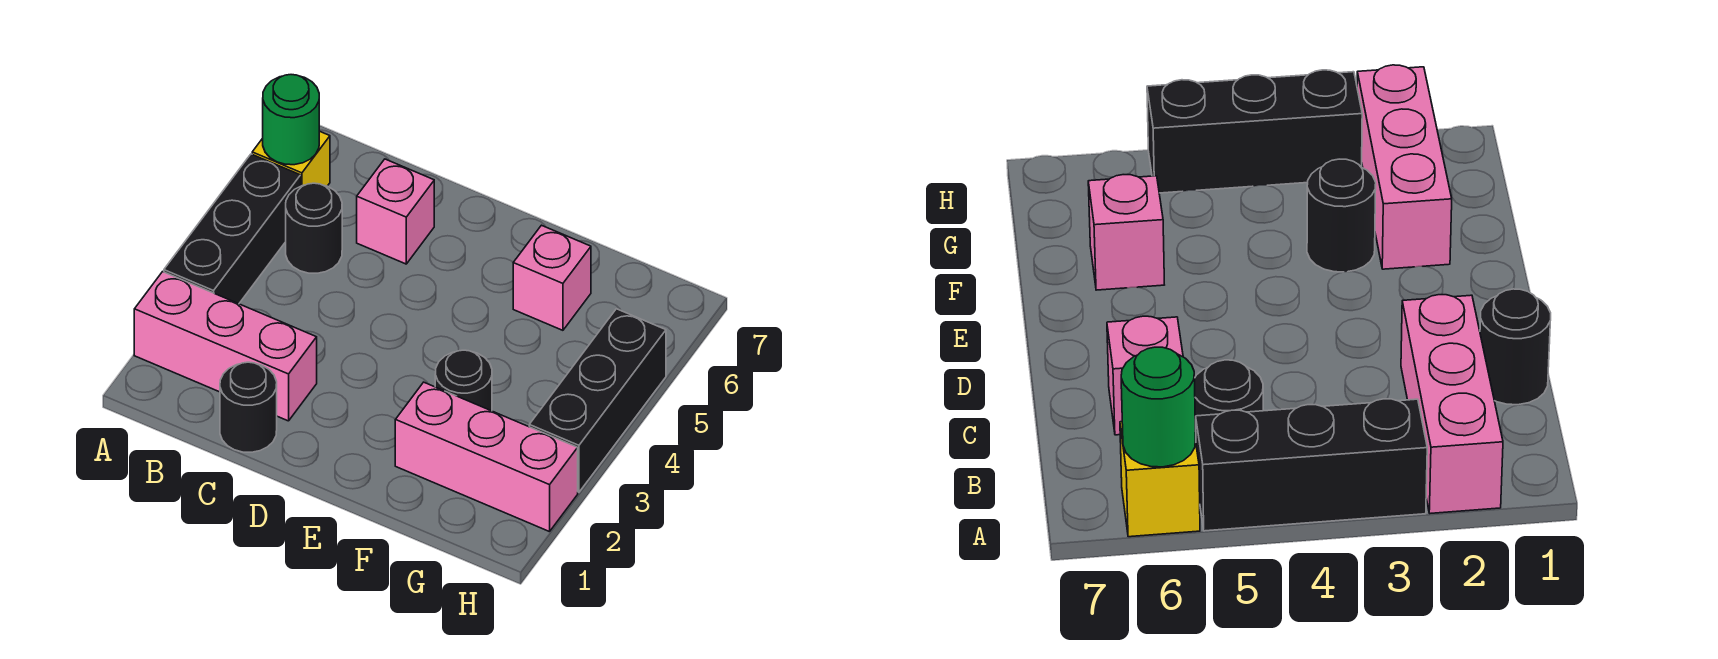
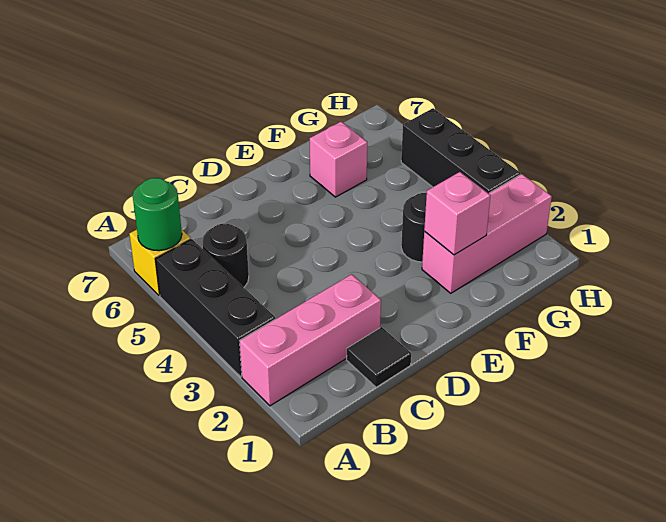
black round brick C1 level 1 -> black tile C1 level 1
pink brick C6 level 1 -> pink brick F2 level 2

